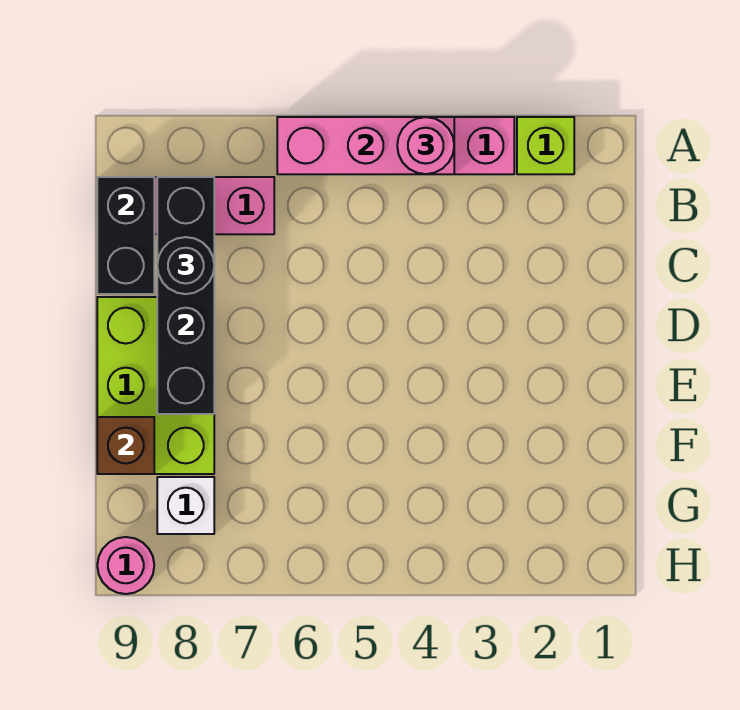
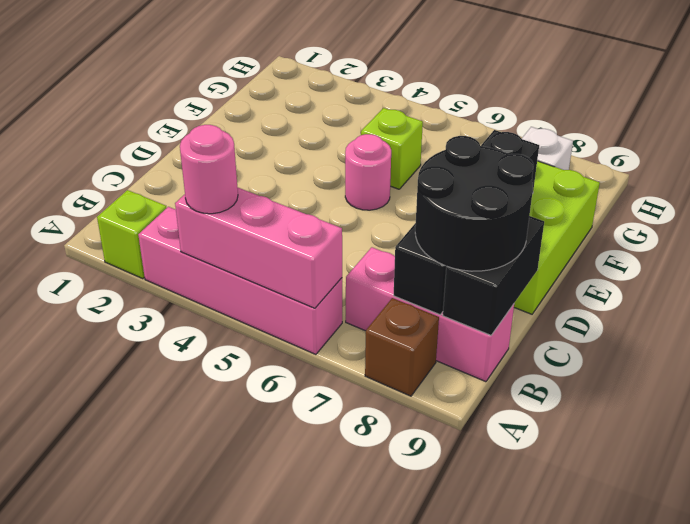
black round brick C8 level 3 -> black round brick B8:C9 level 3
none -> lime brick F5 level 1
brown brick F9 level 2 -> brown brick A8 level 1
pink round brick H9 level 1 -> pink round brick E5 level 1

